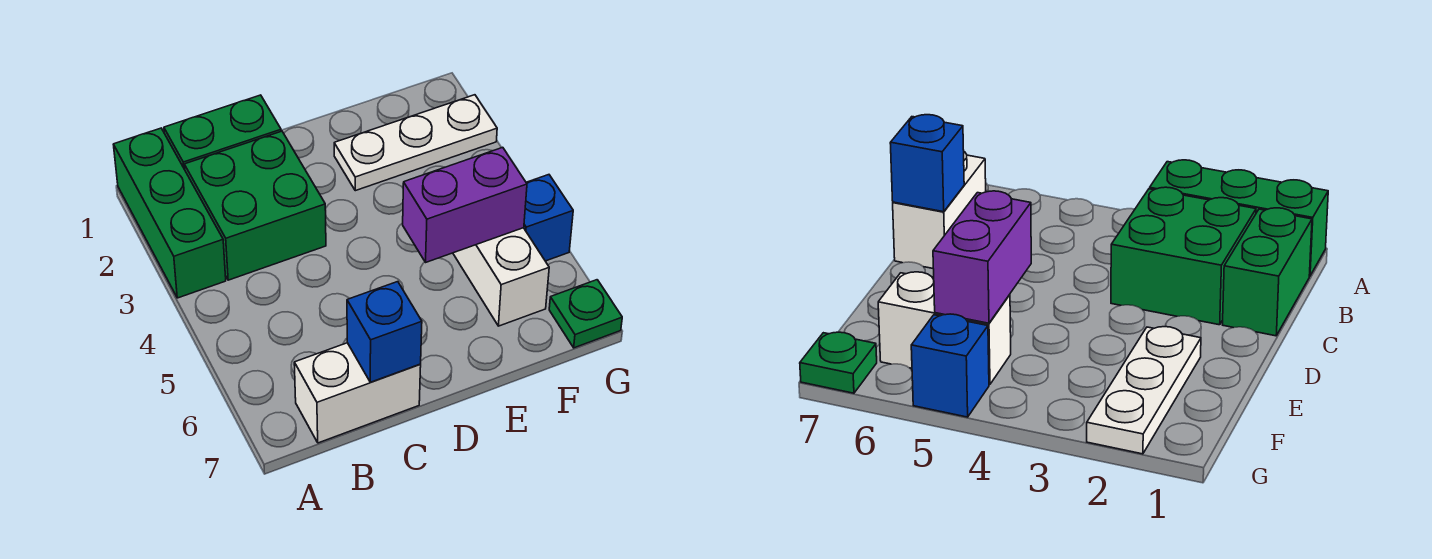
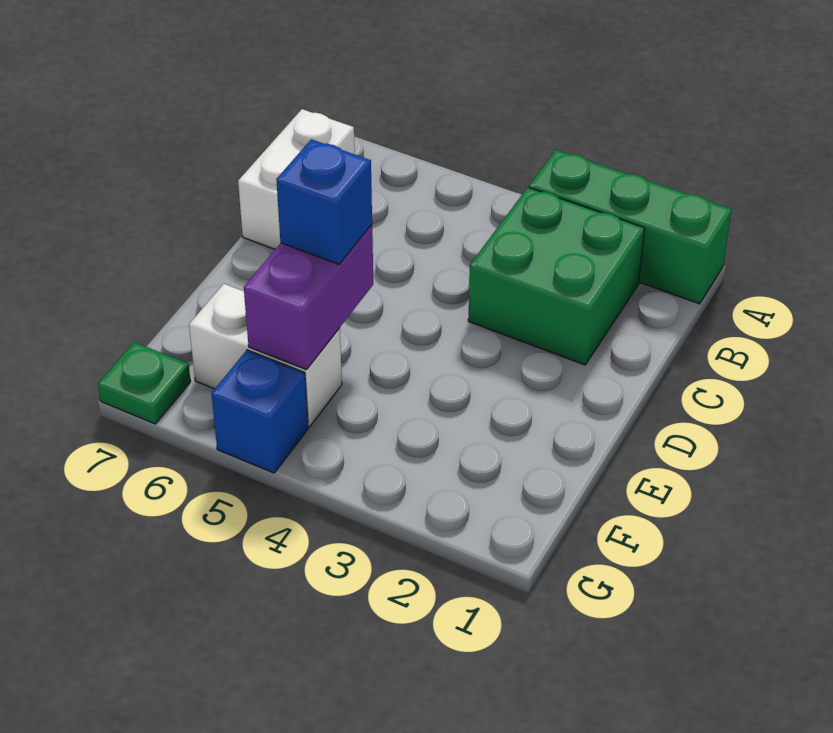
green brick B1:C1 level 1 -> none
blue brick C7 level 2 -> blue brick E5 level 3
white plate E2:G2 level 1 -> none

